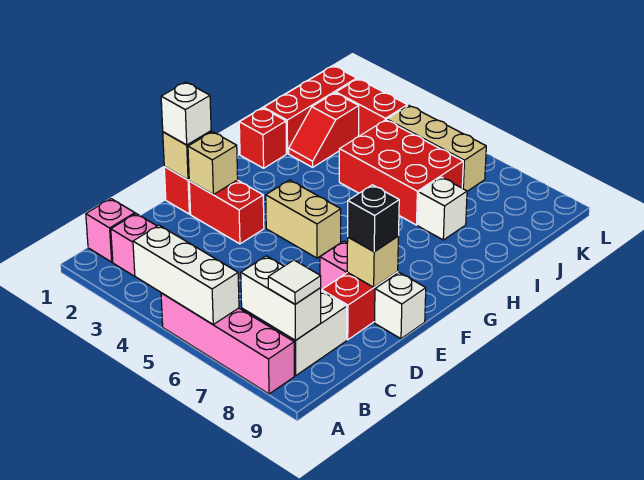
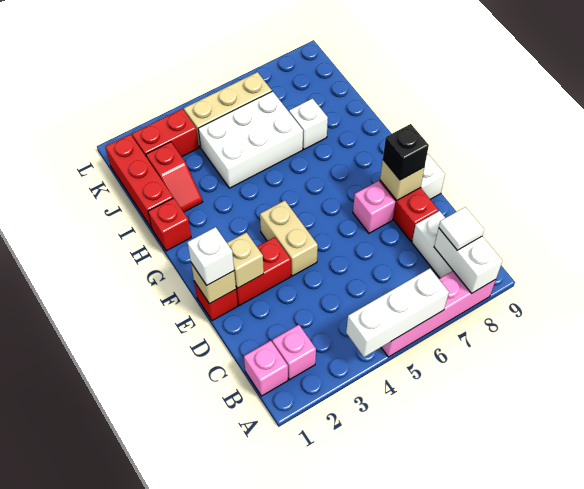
white brick B7:B8 level 2 -> white brick A8:B8 level 2
tan brick F4:F5 level 1 -> tan brick E4:F4 level 1
red brick I4:J6 level 1 -> white brick I4:J6 level 1

